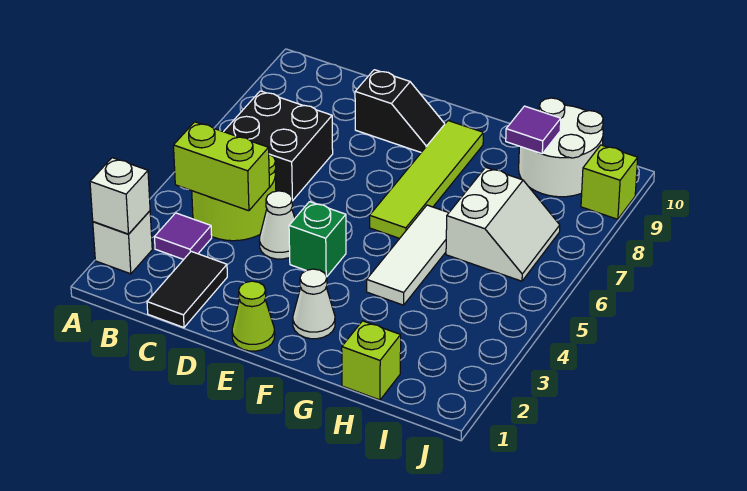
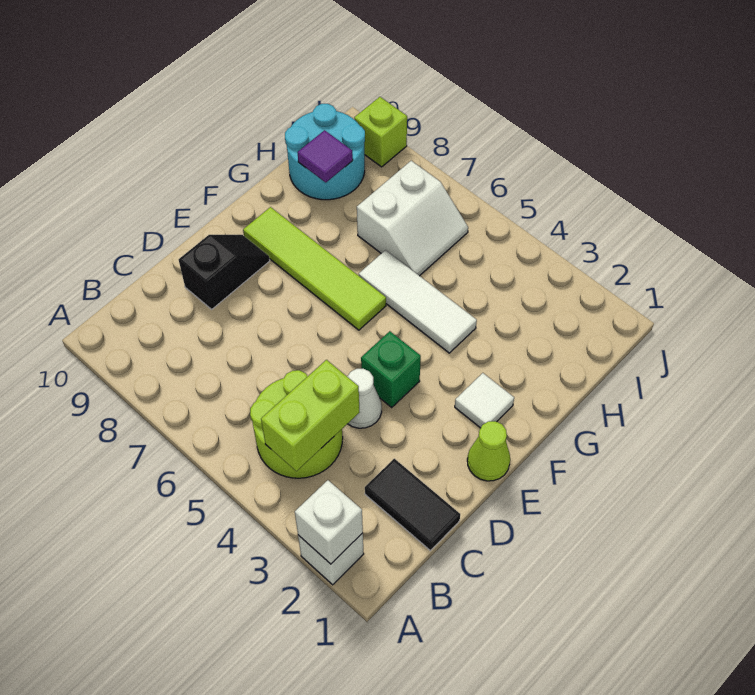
purple tile B3 level 1 -> none
black brick B6:C7 level 1 -> none
white cone F2 level 1 -> white tile F2 level 1
lime brick H1 level 1 -> none
white slope H6:I7 level 1 top H -> white slope H6:I7 level 1 top 7
white round brick H9:I10 level 1 -> cyan round brick H9:I10 level 1

